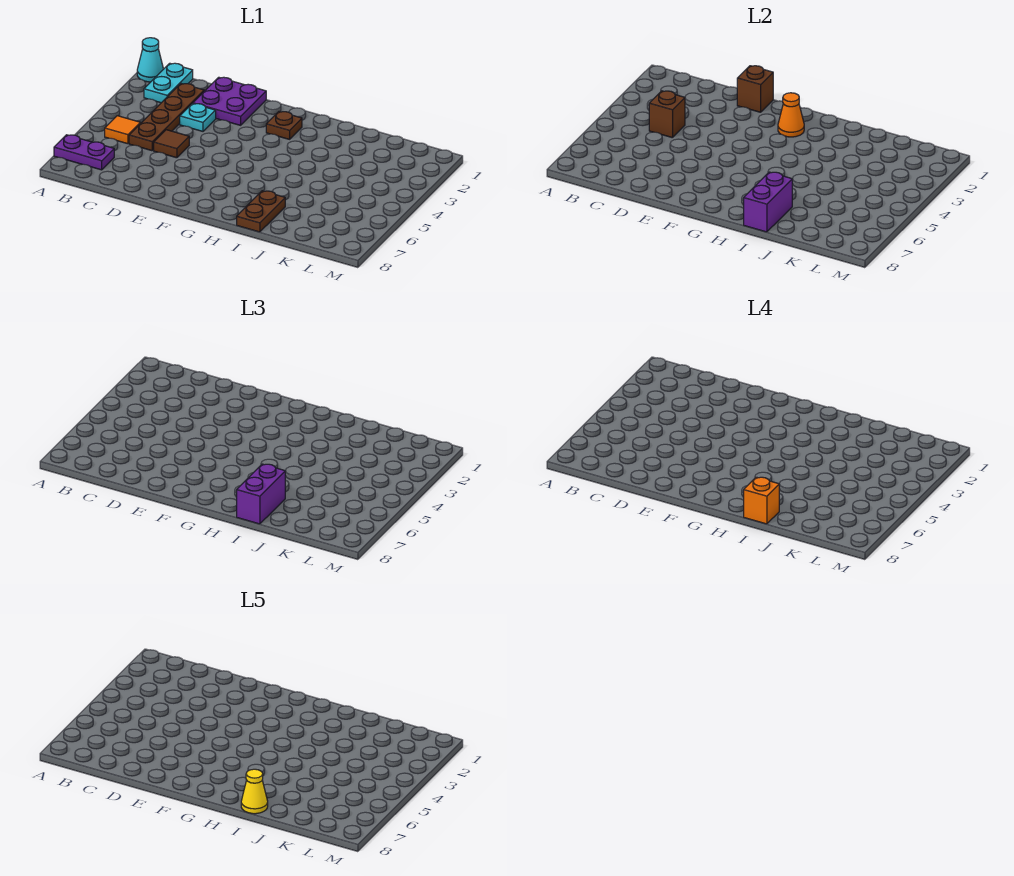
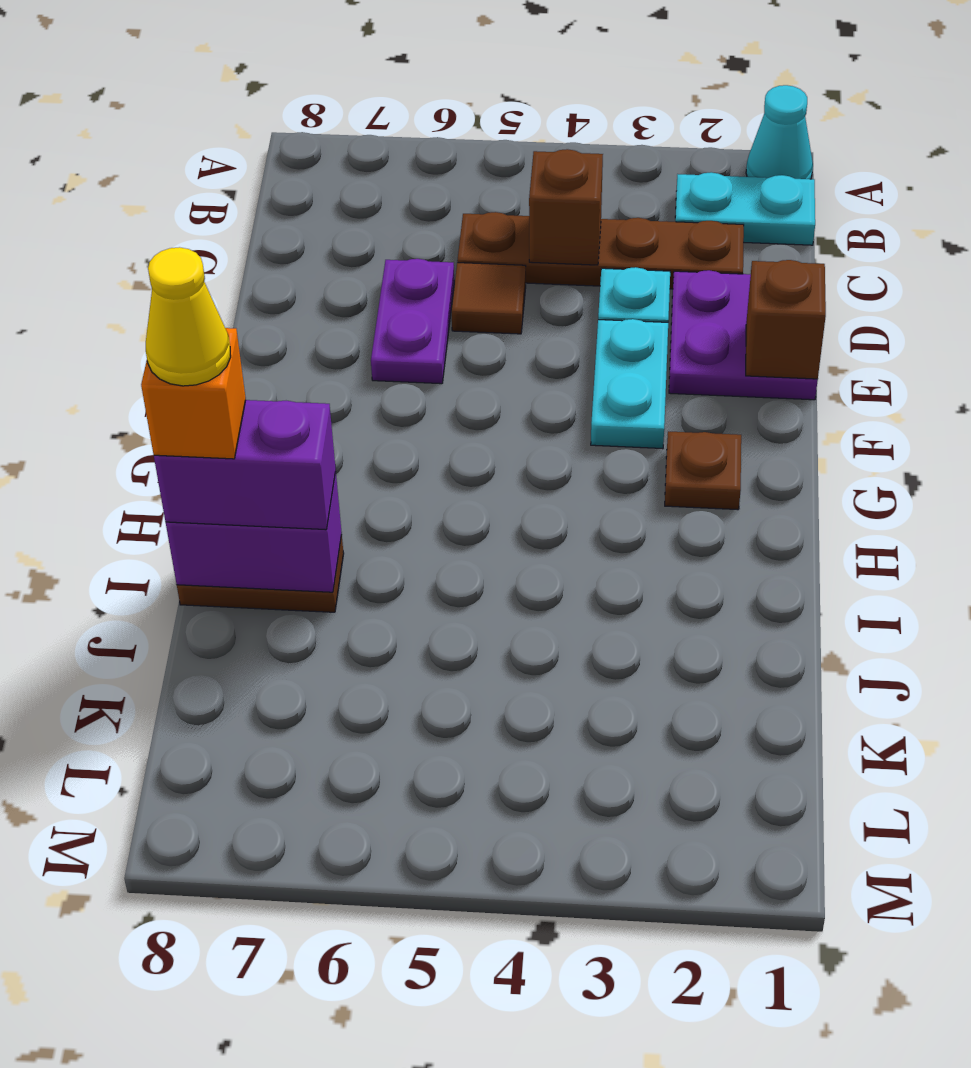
purple plate A7:B7 level 1 -> purple plate D6:E6 level 1
orange tile B5 level 1 -> none
none -> cyan plate E3:F3 level 1
orange cone G2 level 2 -> none

